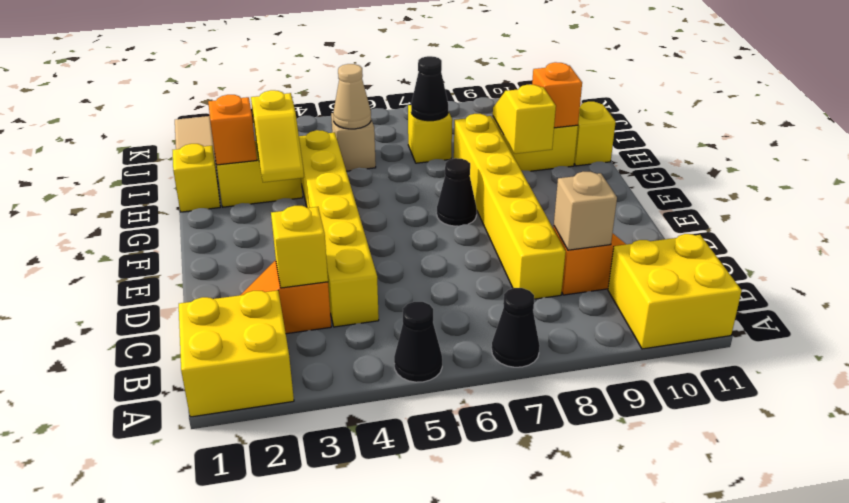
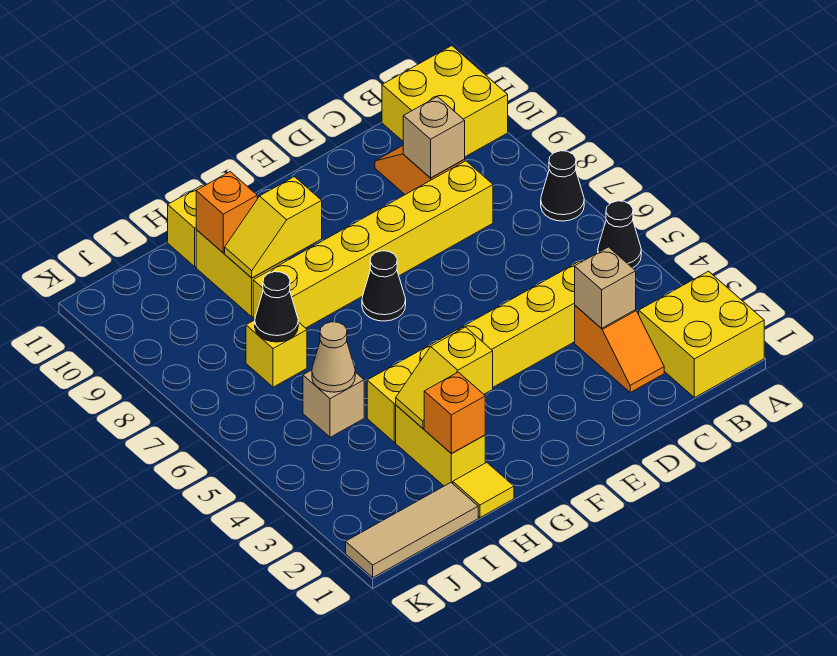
yellow brick C3 level 2 -> tan brick C3 level 2
yellow slope G3:H3 level 2 top H -> yellow slope G3:H3 level 2 top G
yellow brick H1 level 1 -> yellow tile H1 level 1

